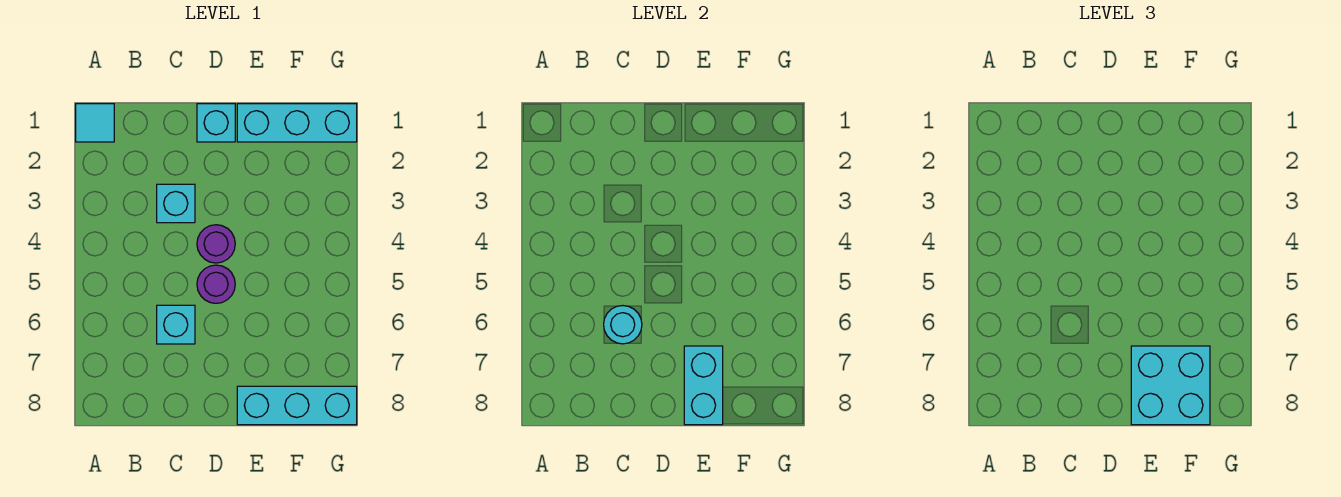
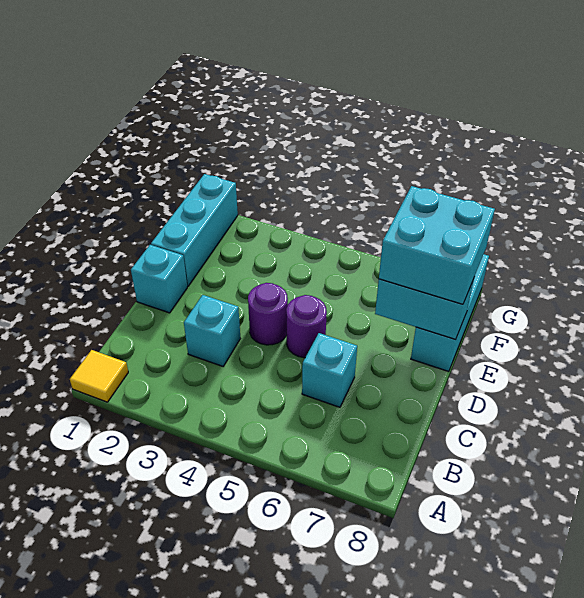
cyan tile A1 level 1 -> yellow tile A1 level 1
cyan round brick C6 level 2 -> none

